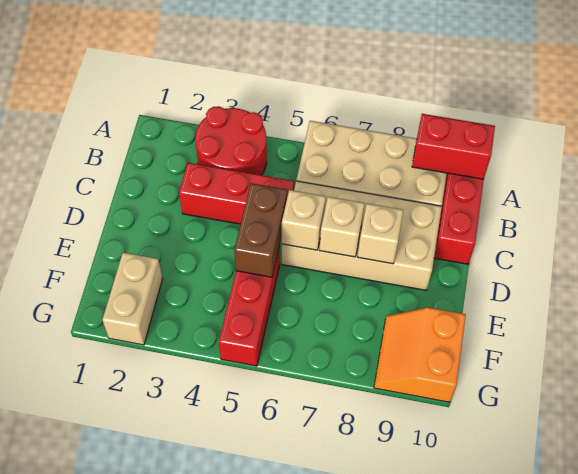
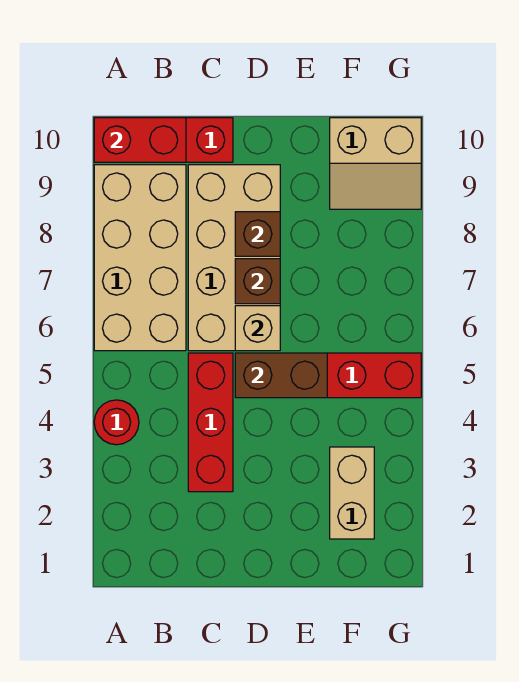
red round brick A3:B4 level 1 -> red round brick A4 level 1
red brick A9:A10 level 2 -> red brick A10:B10 level 2
tan brick D7 level 2 -> brown brick D7 level 2
tan brick D8 level 2 -> brown brick D8 level 2
tan brick F2:G2 level 1 -> tan brick F2:F3 level 1
orange slope F9:G10 level 1 top 10 -> tan slope F9:G10 level 1 top 10

